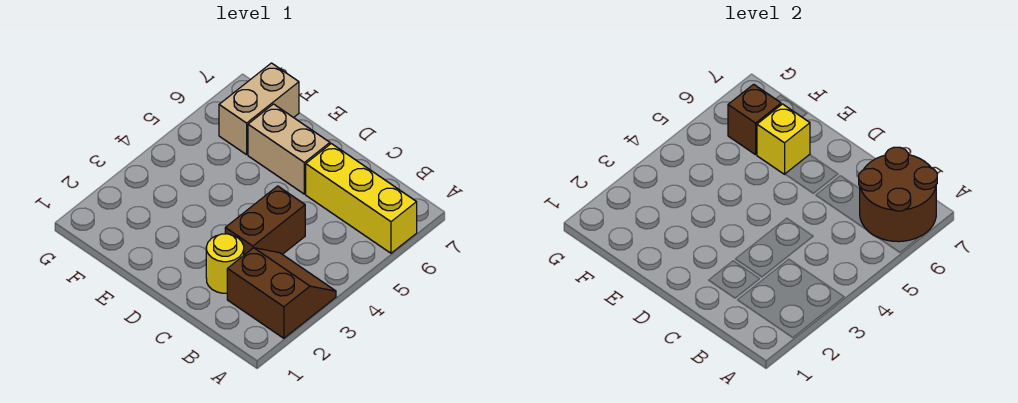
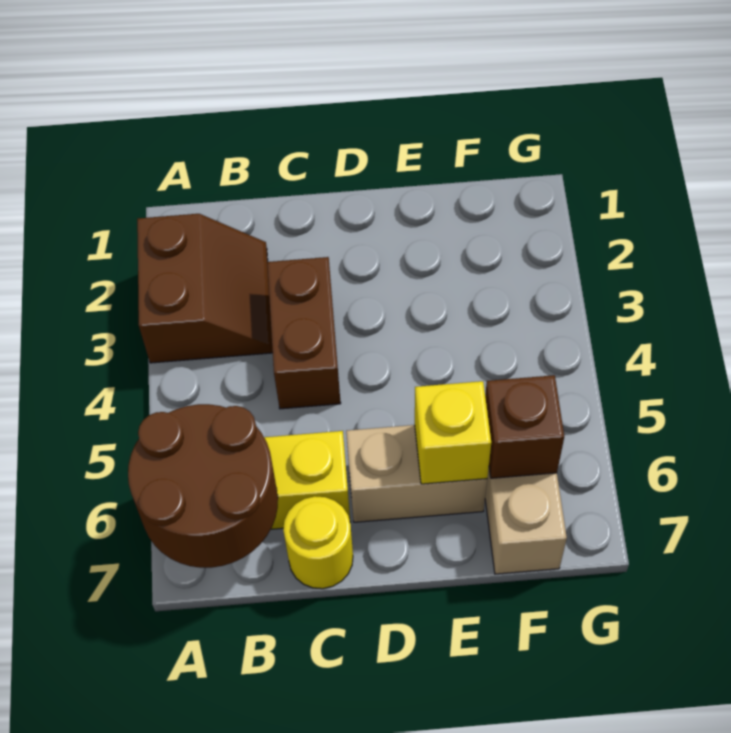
brown slope A2:B3 level 1 top 2 -> brown slope A2:B3 level 1 top A
yellow round brick C2 level 1 -> yellow round brick C7 level 1

